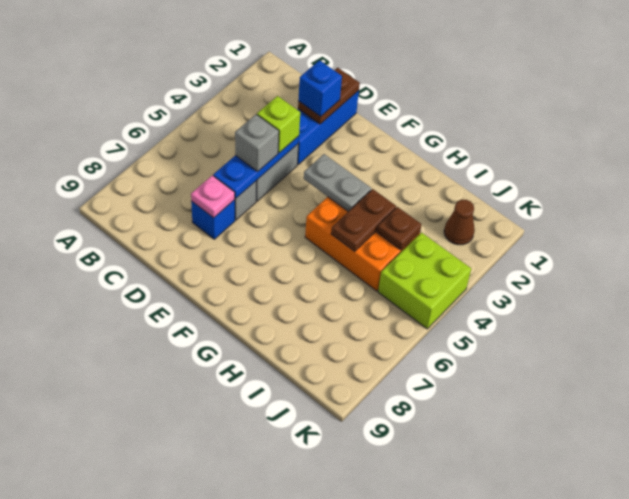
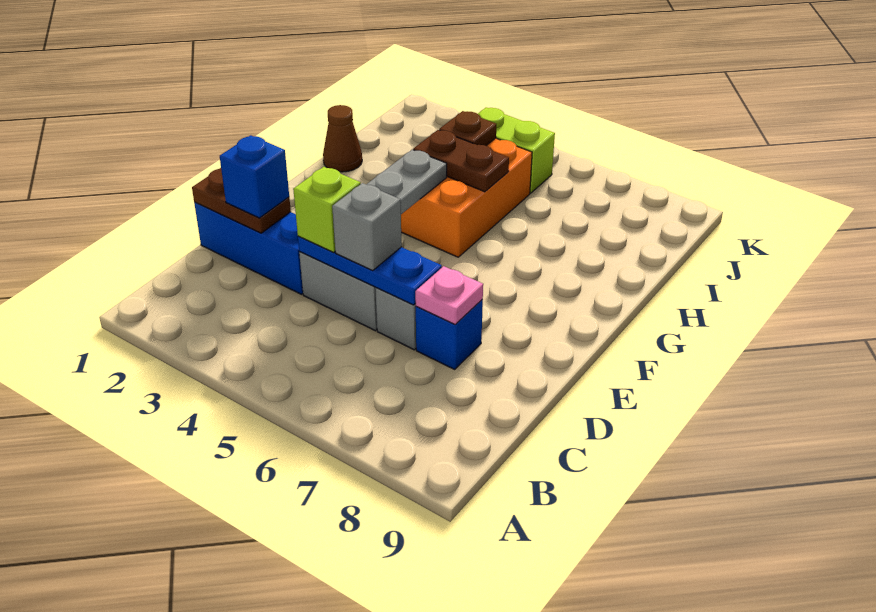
brown cone J2 level 1 -> brown cone H1 level 1
lime brick J4:K5 level 1 -> lime brick J4:J5 level 1

